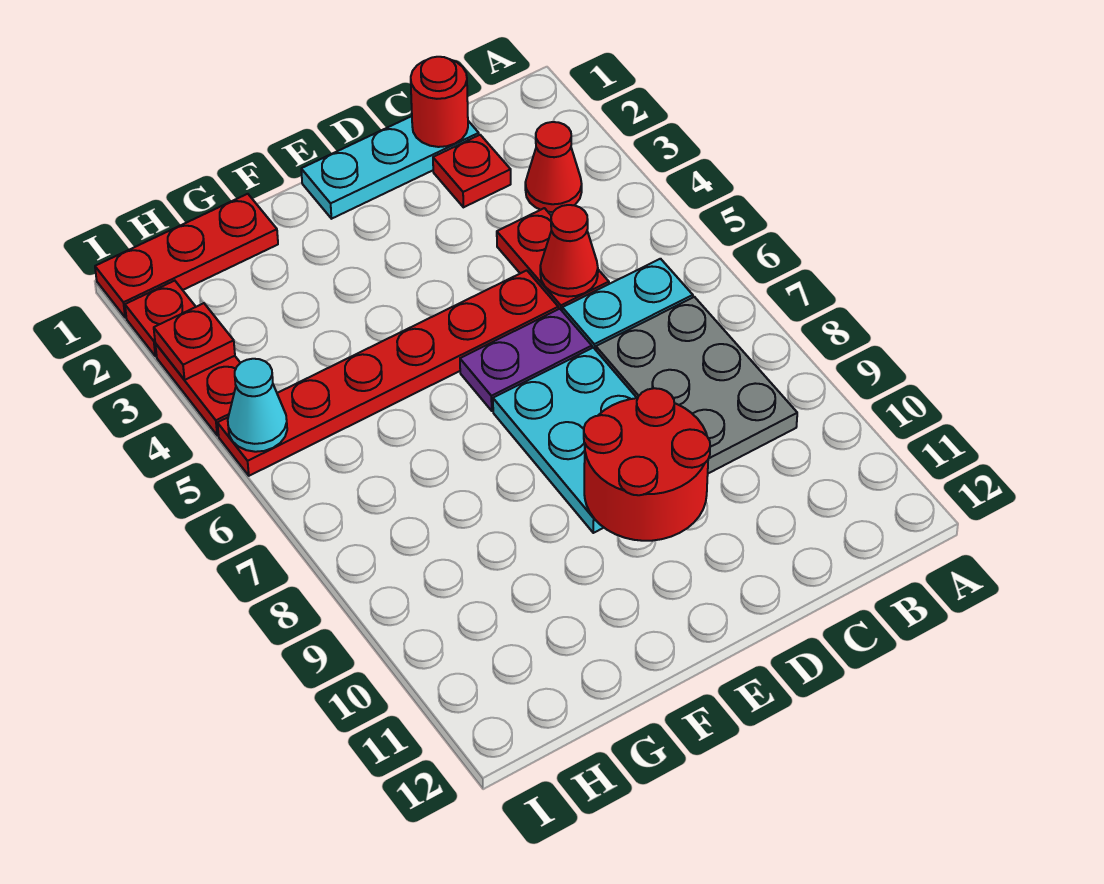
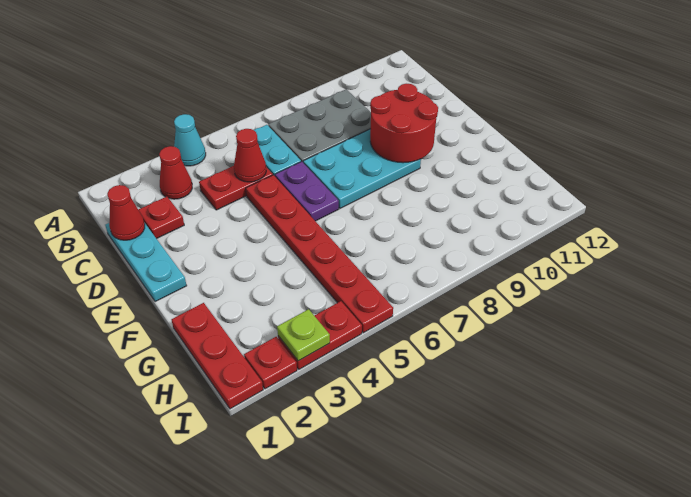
red round brick C1 level 2 -> red cone C1 level 2
red plate I3 level 2 -> lime plate I3 level 2
cyan cone I5 level 2 -> cyan cone A4 level 1

